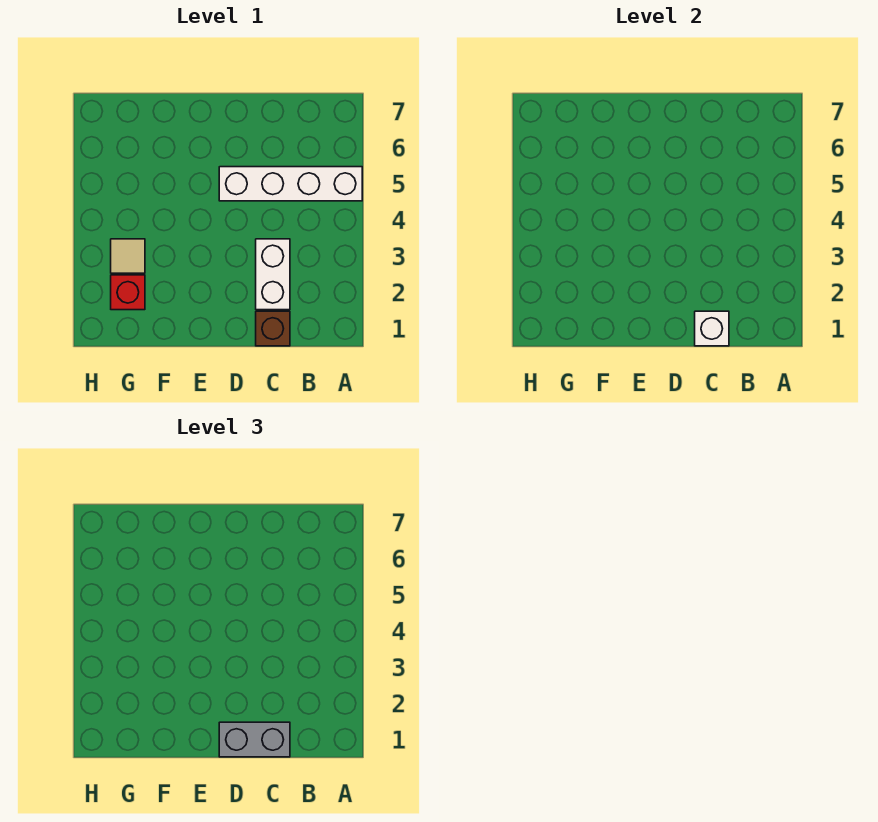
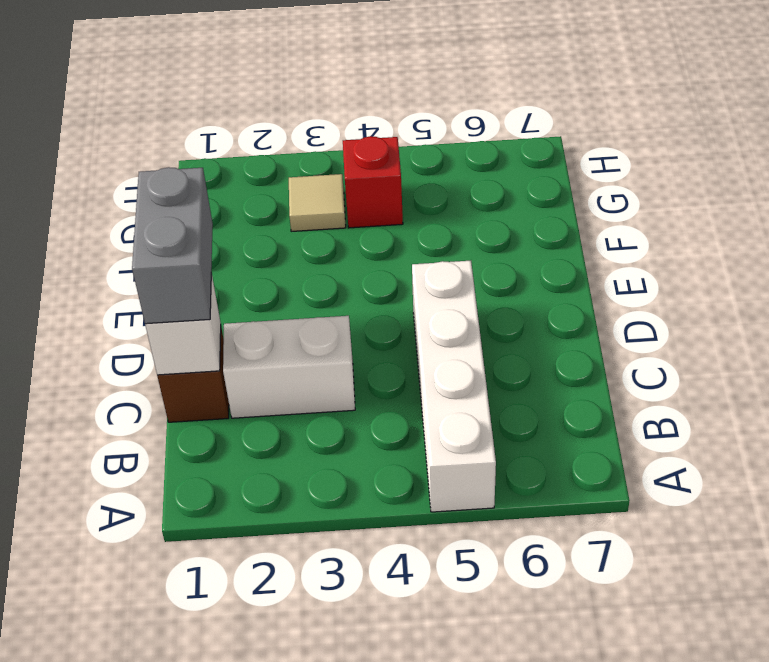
red brick G2 level 1 -> red brick G4 level 1

